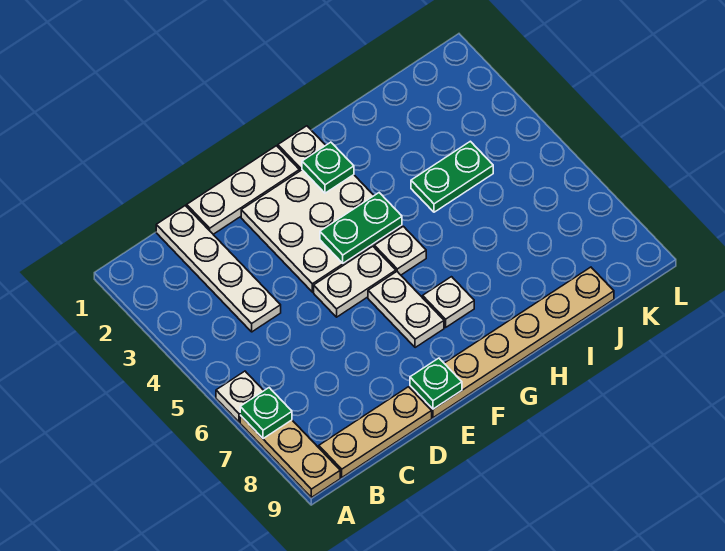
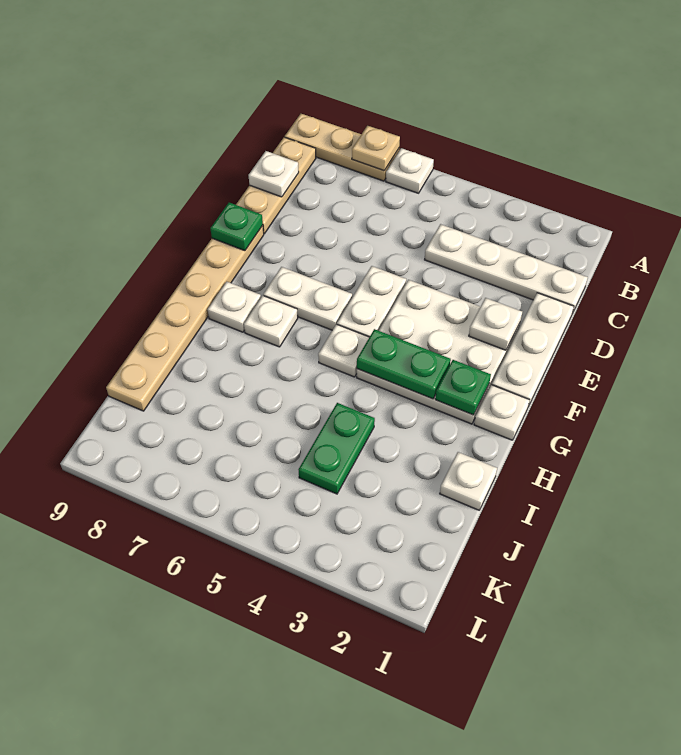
green plate A7 level 2 -> tan plate A7 level 2
none -> white plate C9 level 2
none -> white plate E2 level 2
green plate F4:G4 level 2 -> green plate G3:G4 level 2
none -> white plate G8 level 1
none -> white plate I1 level 1

